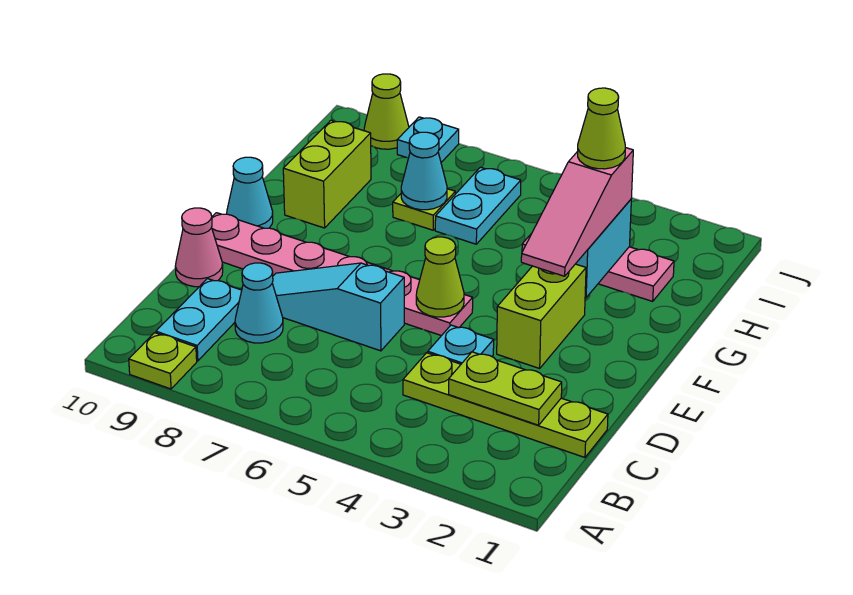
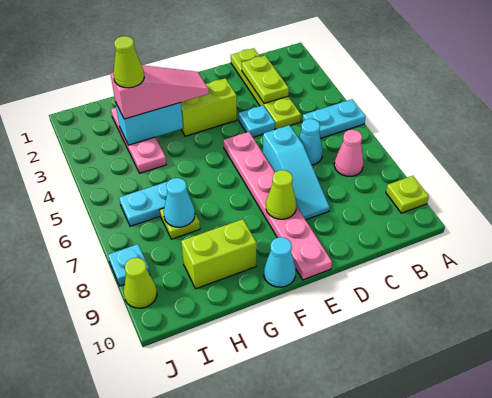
cyan plate B9:C9 level 1 -> cyan plate A5:B5 level 1
cyan cone C8 level 1 -> cyan cone C6 level 1
pink cone D10 level 1 -> pink cone B7 level 1
lime cone E5 level 2 -> lime cone E8 level 2

